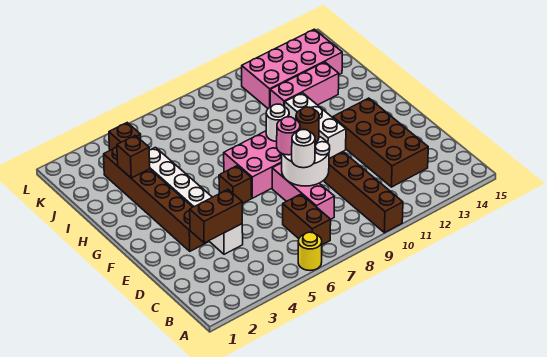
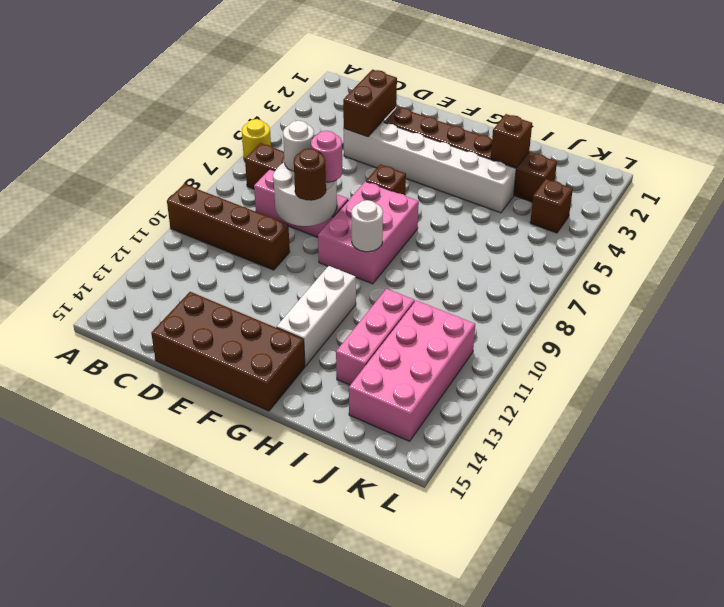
brown brick C12:F13 level 1 -> brown brick D14:G15 level 1
white brick F11:H11 level 1 -> white brick G11:G13 level 1

